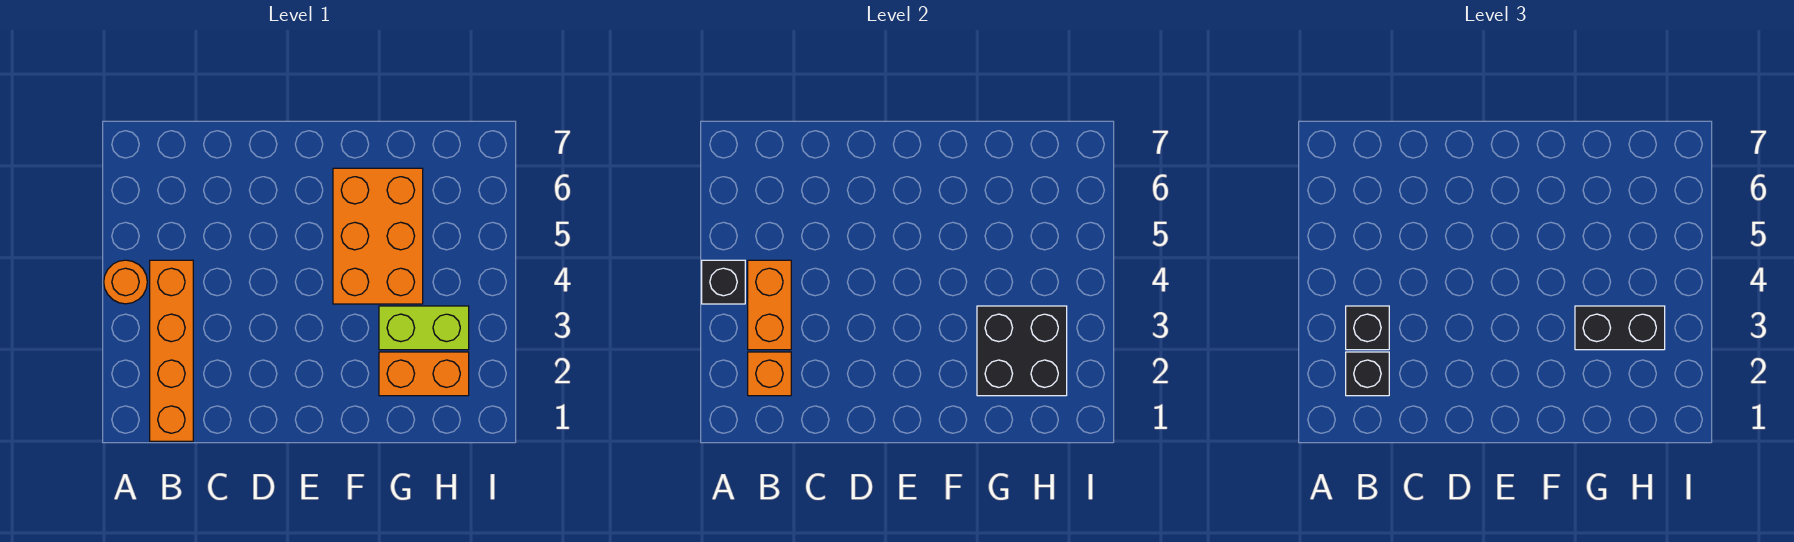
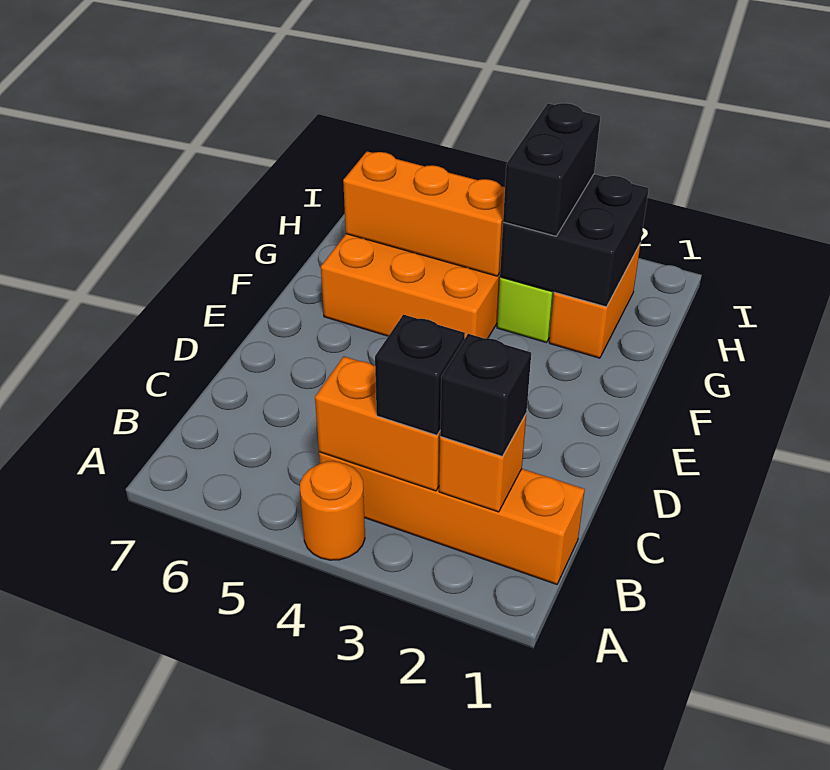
black brick A4 level 2 -> none
none -> orange brick G4:G6 level 2

